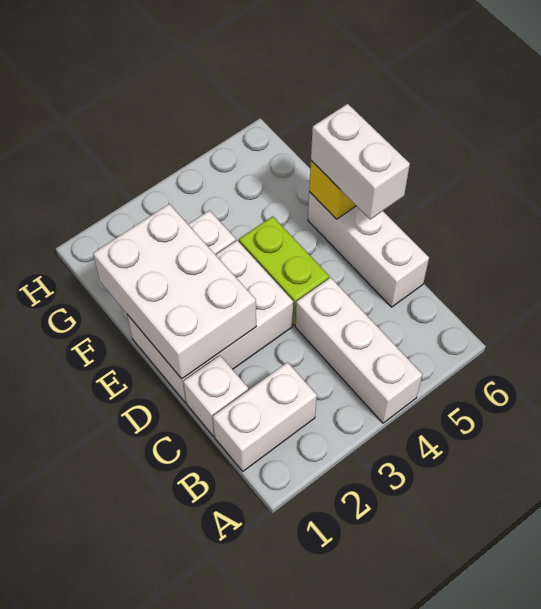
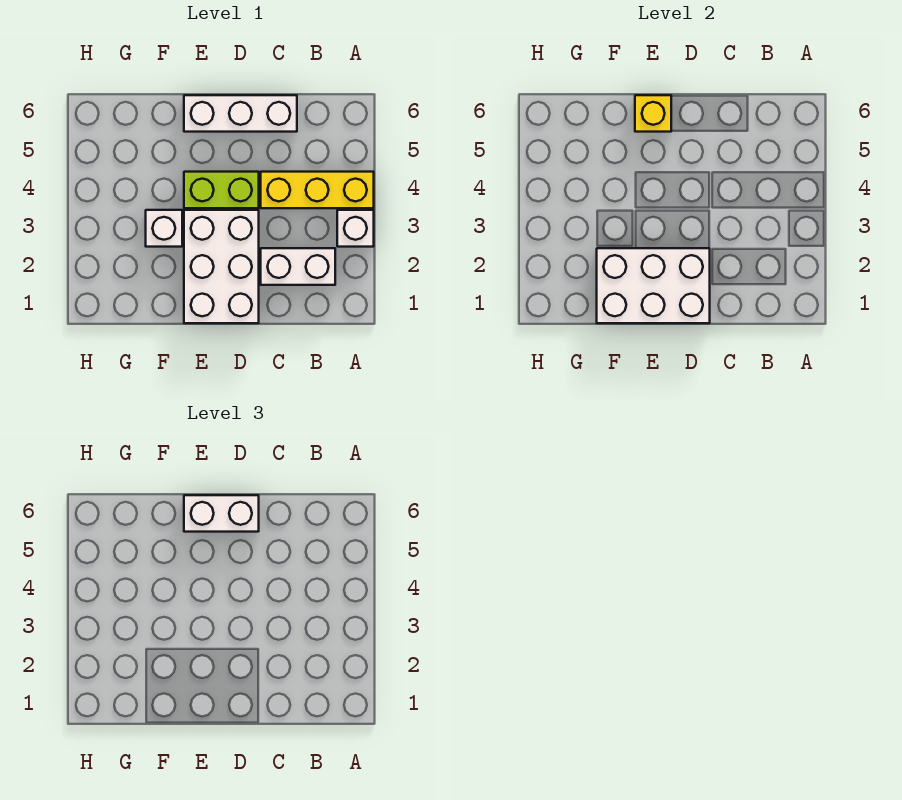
white brick A4:C4 level 1 -> yellow brick A4:C4 level 1
white brick B1:B2 level 1 -> white brick B2:C2 level 1
white brick C1 level 1 -> white brick A3 level 1

